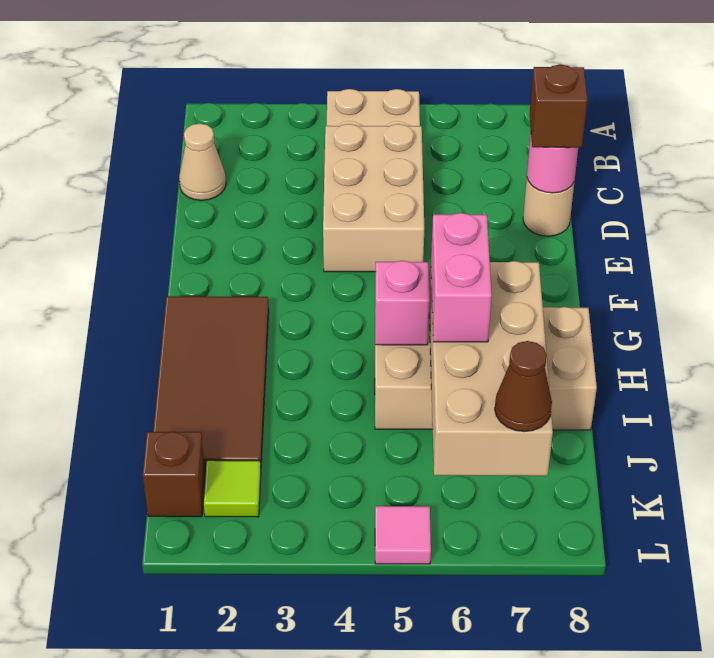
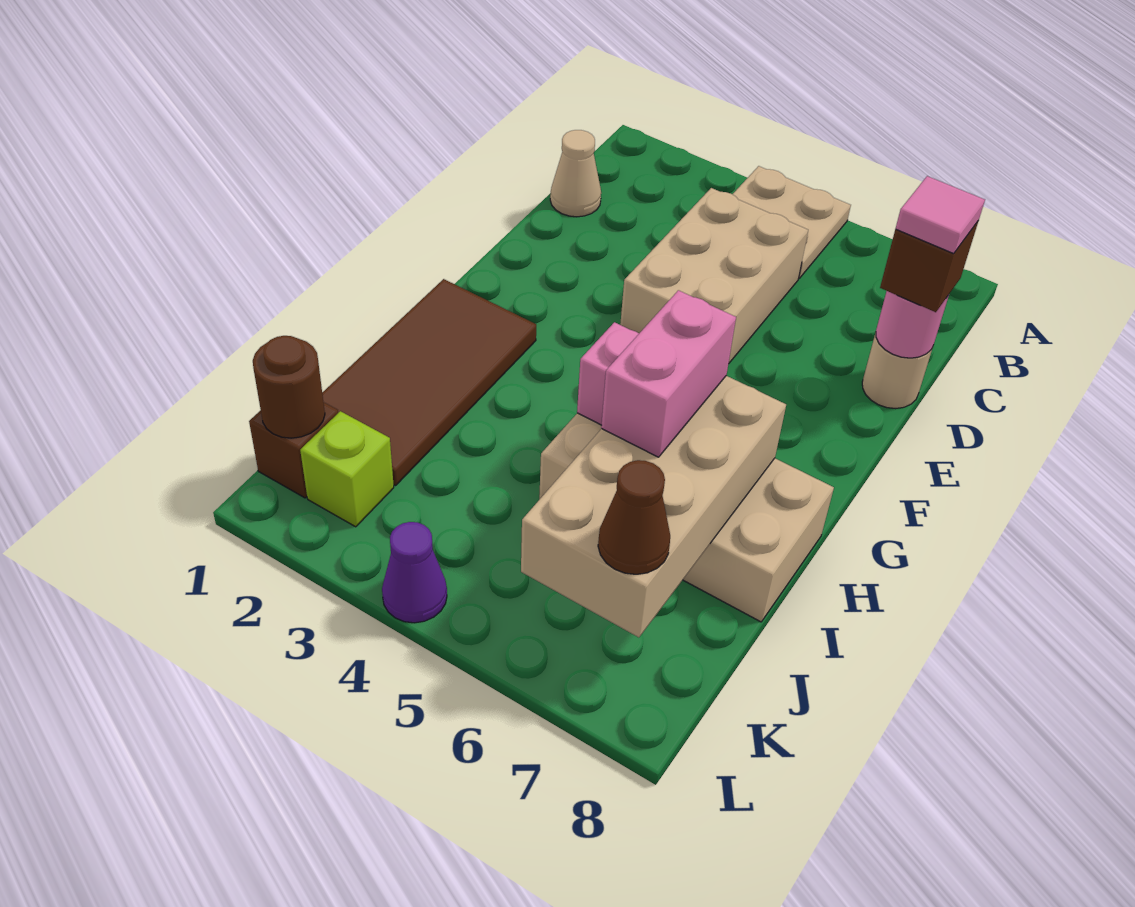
none -> brown round brick K1 level 2
lime tile K2 level 1 -> lime brick K2 level 1
none -> purple cone L4 level 1
pink tile L5 level 1 -> pink tile D8 level 4

